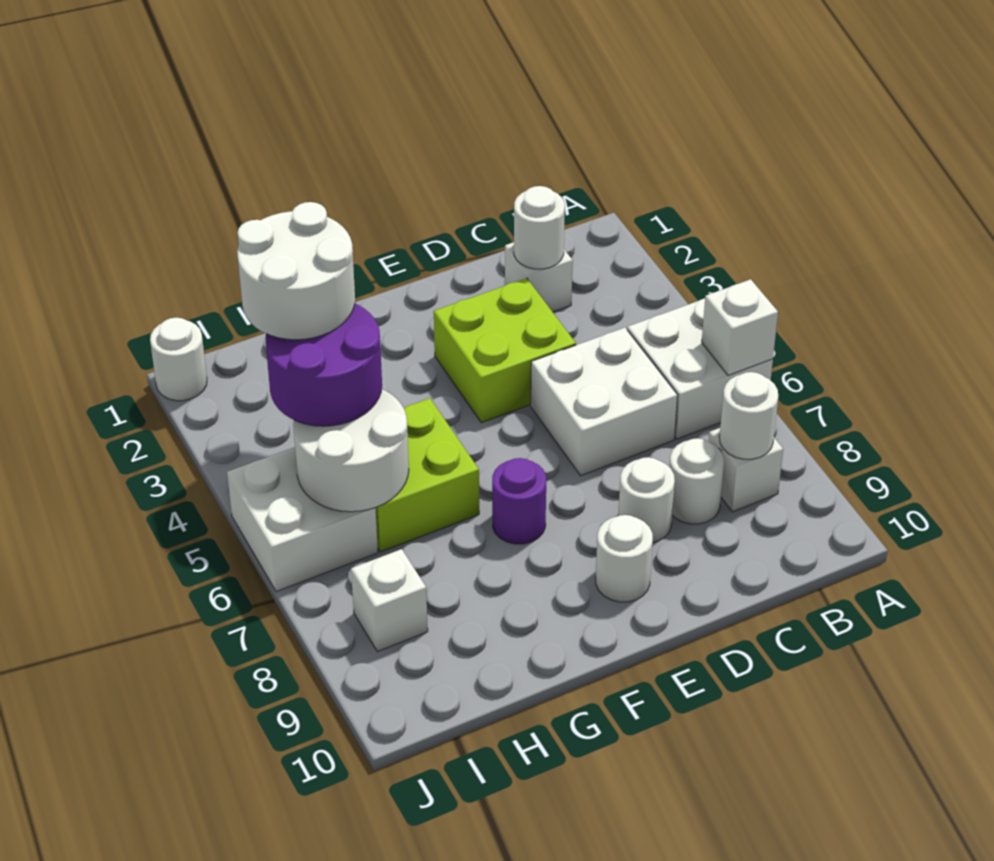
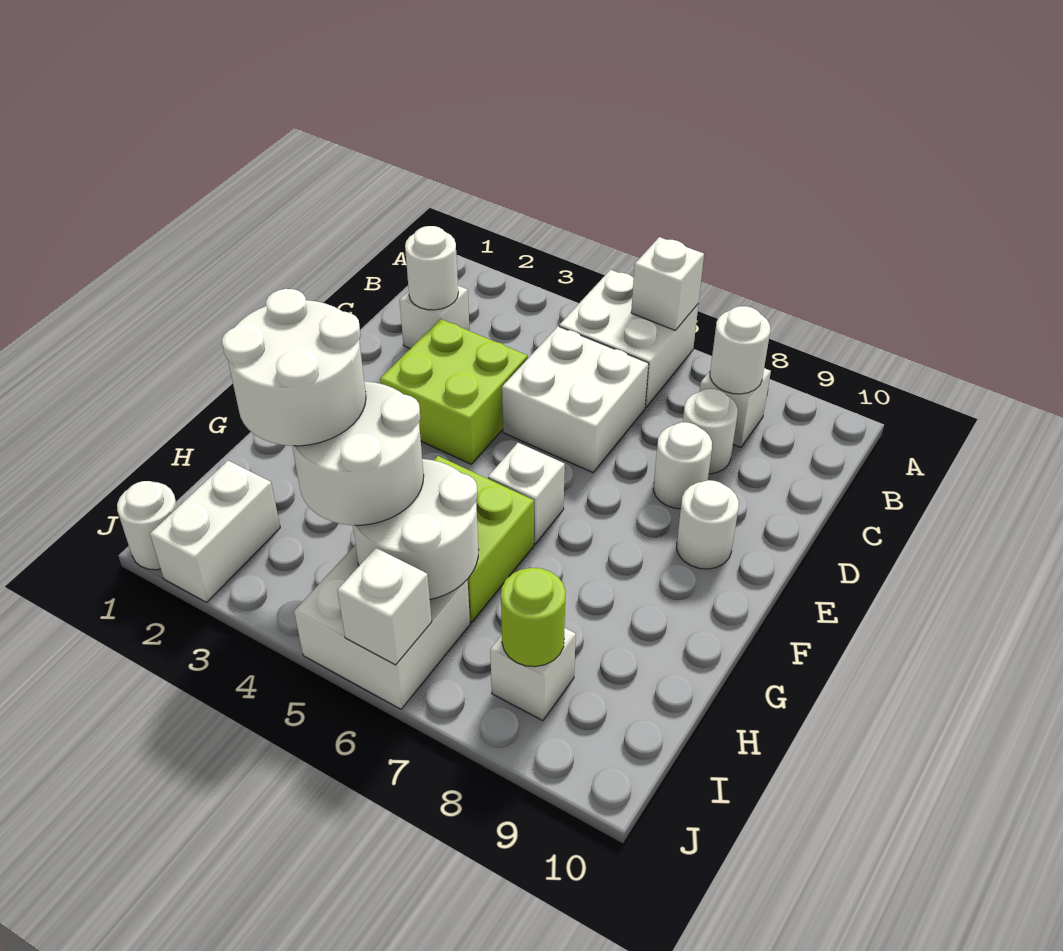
none -> white brick F6 level 1
purple round brick F7 level 1 -> none
purple round brick H4:I5 level 3 -> white round brick H4:I5 level 3
none -> white brick I2:J2 level 1
none -> lime round brick I8 level 2
none -> white brick J6 level 2

